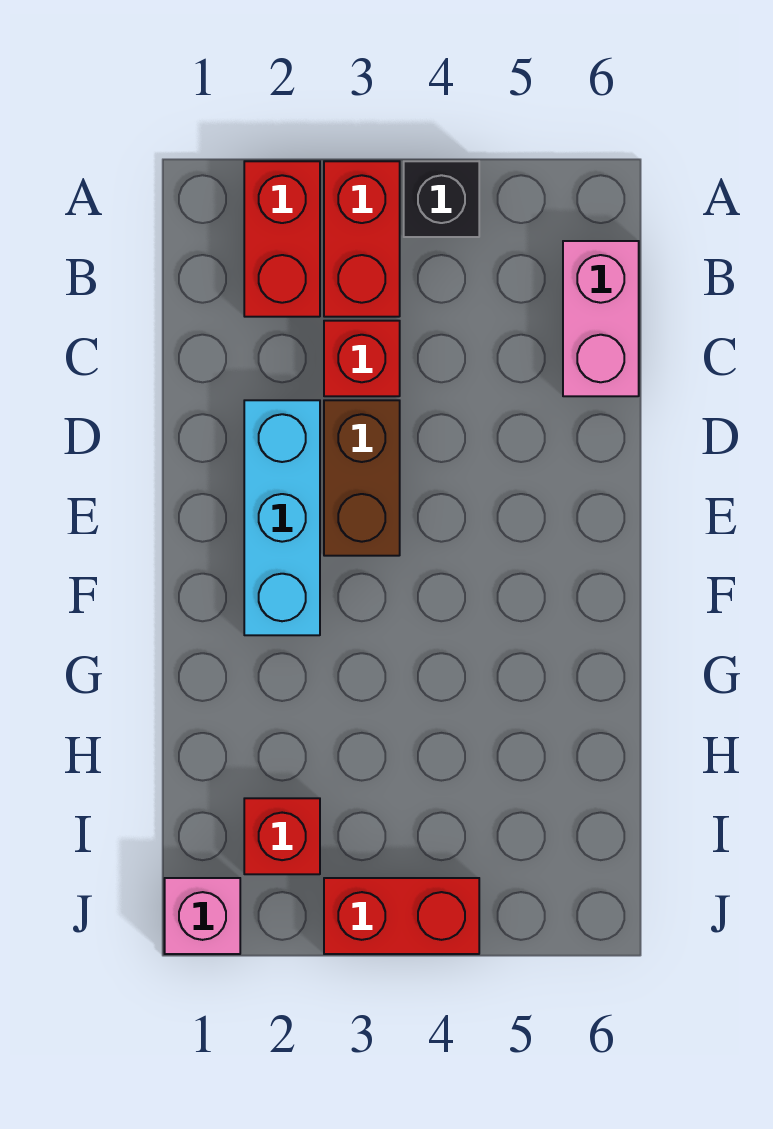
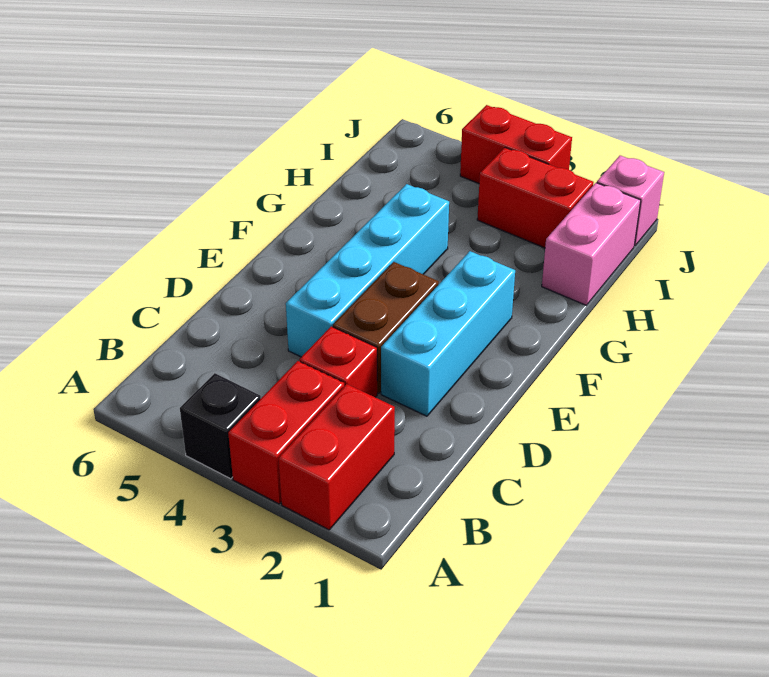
pink brick B6:C6 level 1 -> pink brick H1:I1 level 1
none -> cyan brick D4:G4 level 1
red brick I2 level 1 -> red brick I2:I3 level 1

